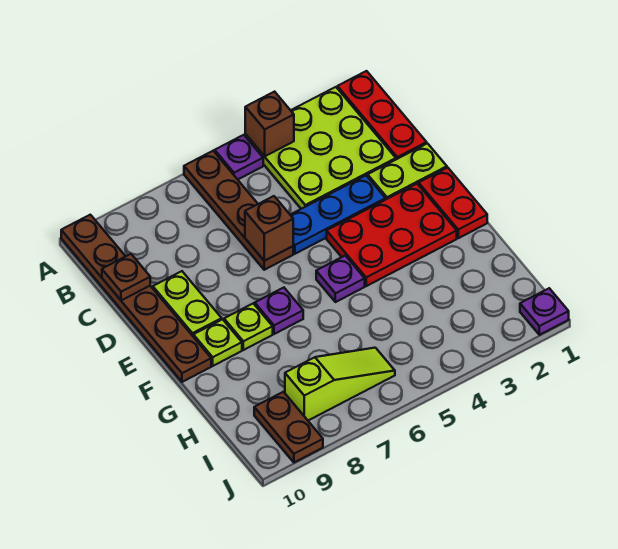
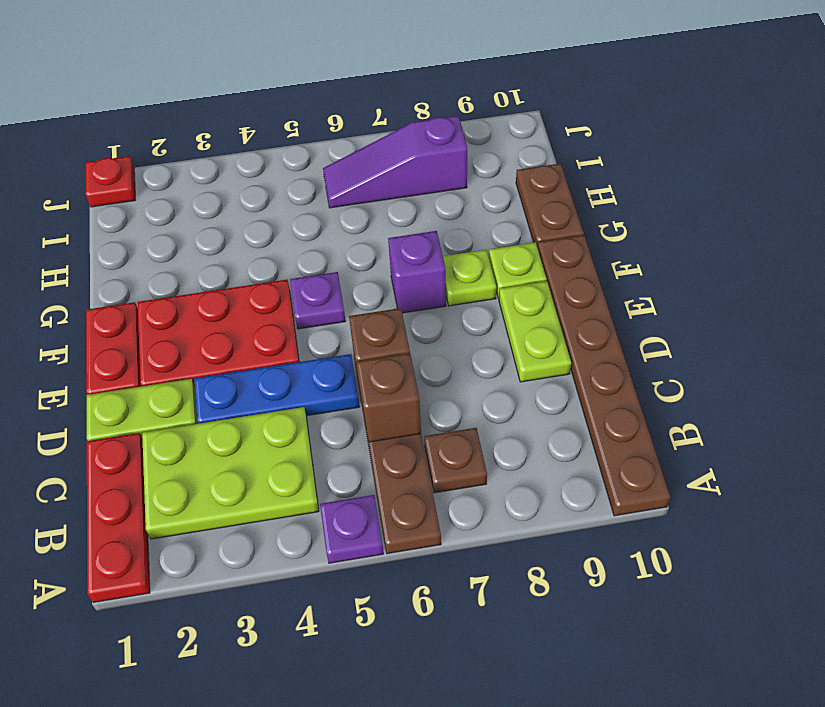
lime plate A2:C4 level 1 -> lime plate B2:C4 level 1
brown brick A4 level 2 -> brown brick C6 level 2
brown plate C10 level 2 -> brown plate B7 level 1
purple plate F7 level 1 -> purple brick F7 level 1
lime slope I6:I8 level 1 top 8 -> purple slope I6:I8 level 1 top 8
brown plate I9:J9 level 1 -> brown plate G10:H10 level 1
purple plate J1 level 1 -> red plate J1 level 1

